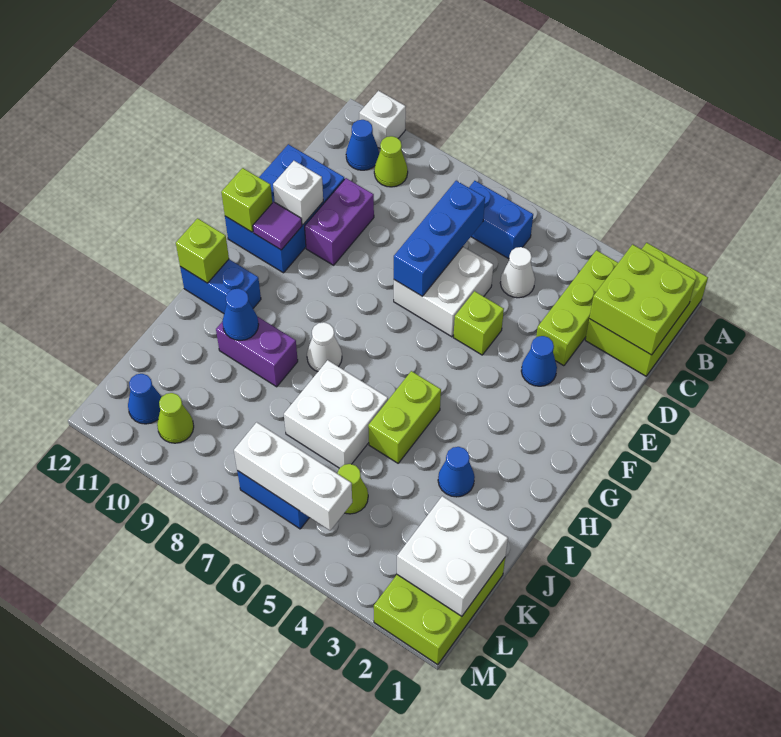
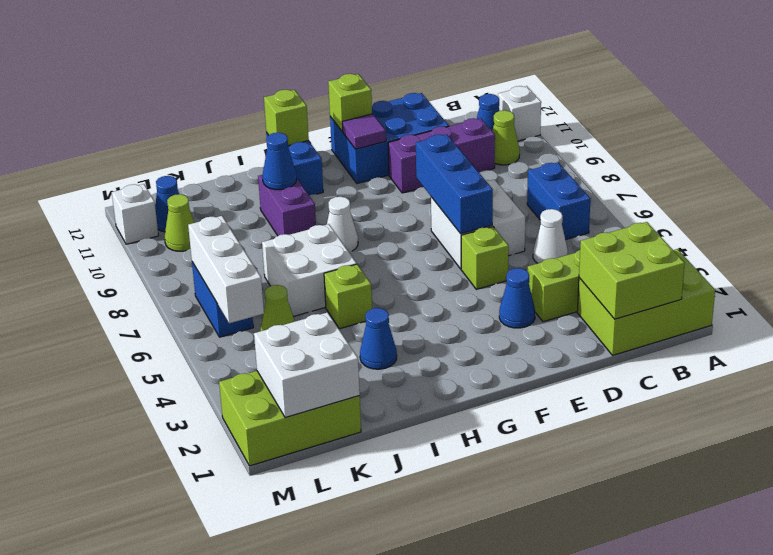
blue brick C7:E7 level 2 -> blue brick E6:E8 level 2
purple brick D10:E10 level 1 -> purple brick C10:E10 level 1
white brick E11 level 2 -> white brick M11 level 1
lime brick H5:I5 level 1 -> lime brick I5 level 1

